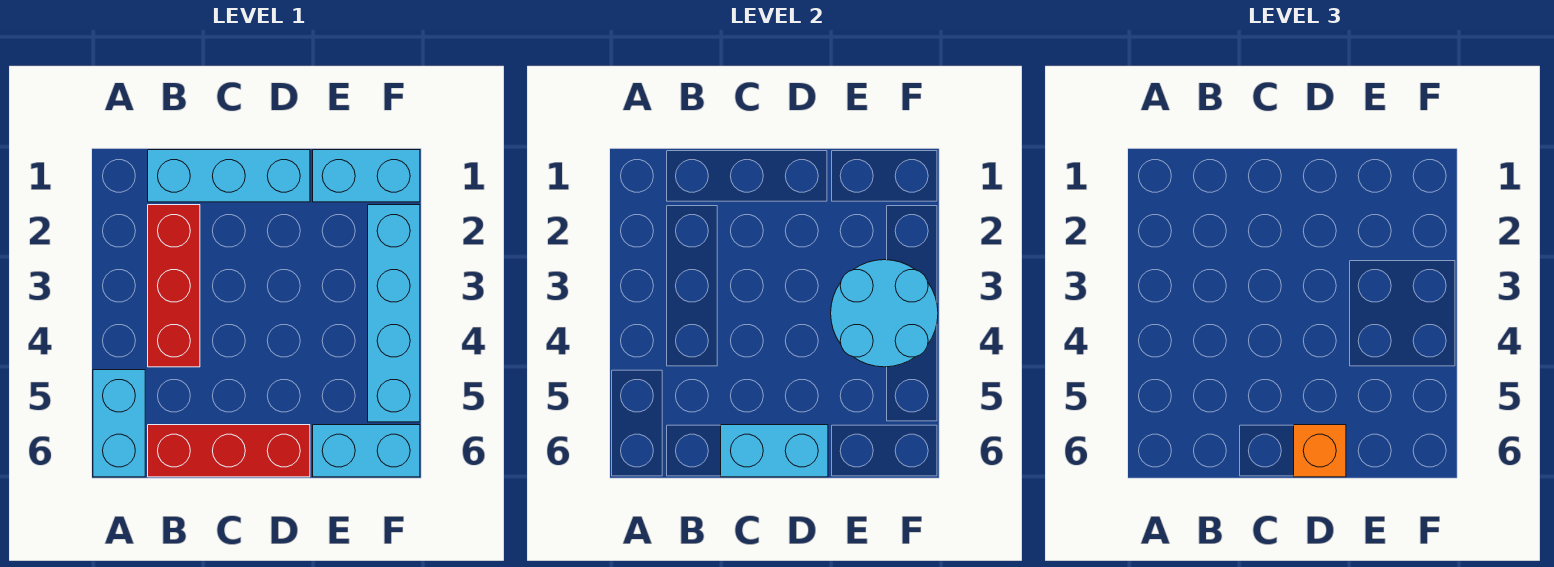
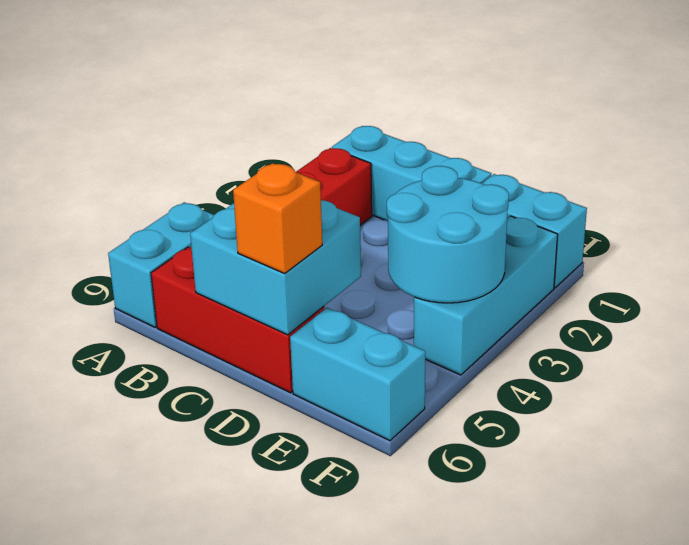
cyan brick C6:D6 level 2 -> cyan brick C5:D6 level 2
cyan brick F2:F5 level 1 -> cyan brick F2:F4 level 1

